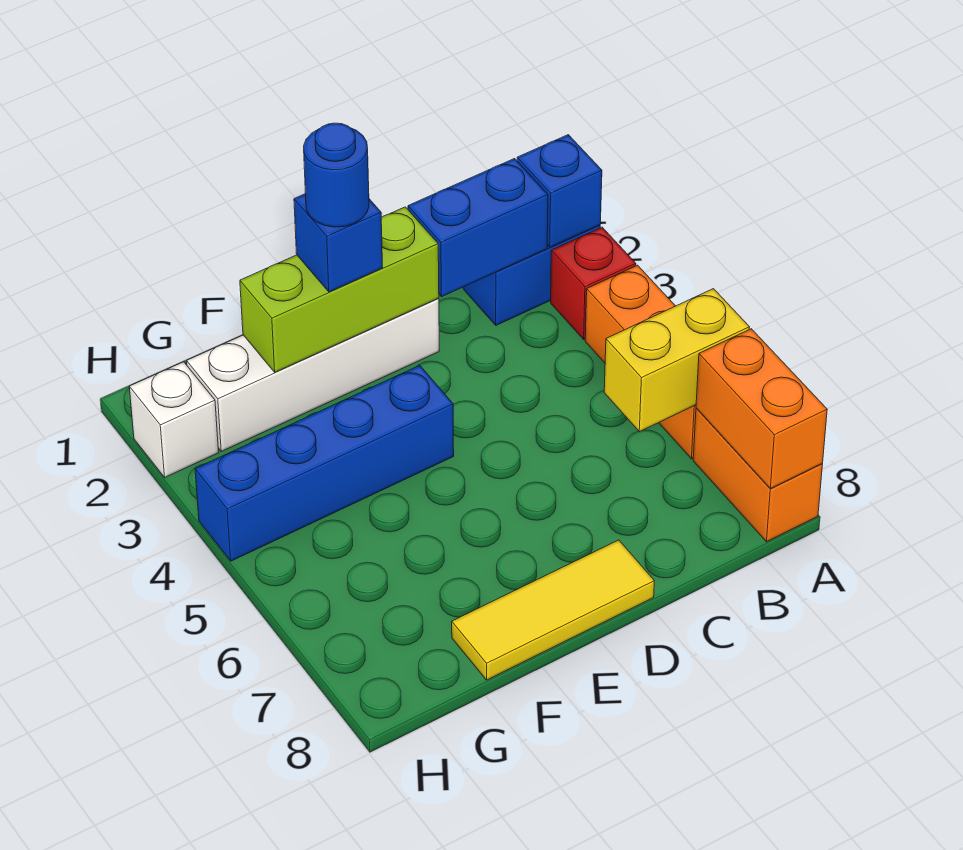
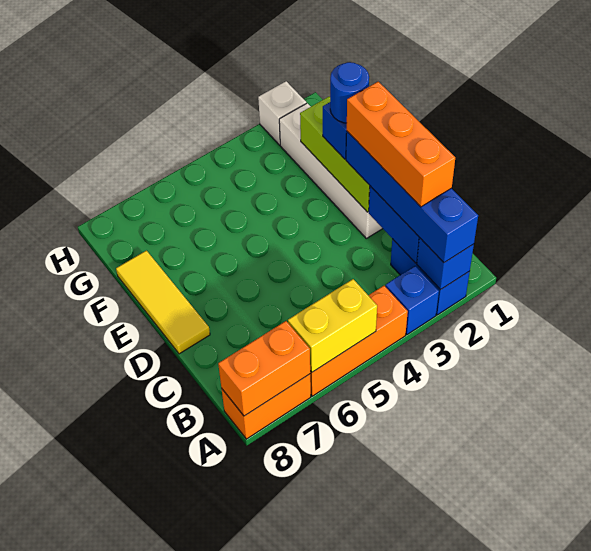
red brick A3 level 1 -> blue brick A3 level 1
yellow brick A6:B6 level 2 -> yellow brick A5:A6 level 2
none -> orange brick B2:D2 level 4
blue brick E4:H4 level 1 -> blue brick A2:D2 level 3

